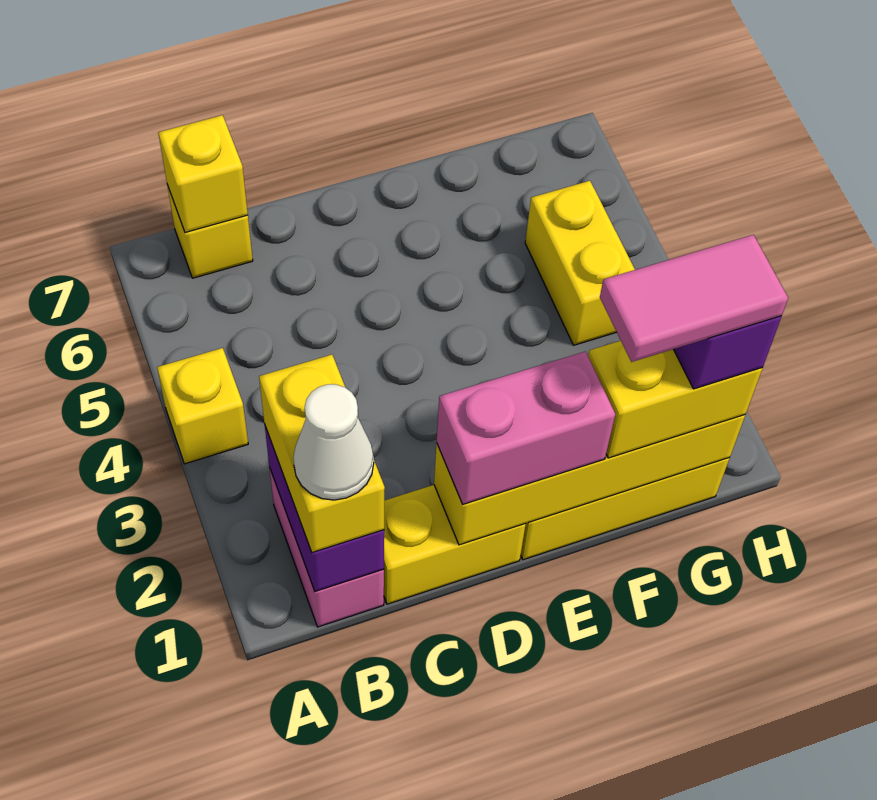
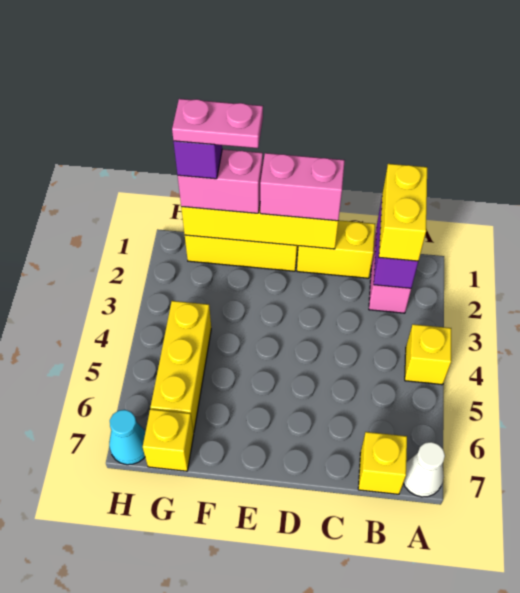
white cone B1 level 4 -> white cone A7 level 1
yellow brick B7 level 2 -> yellow brick G7 level 1
yellow brick F1:G1 level 3 -> pink brick F1:G1 level 3
pink tile F1:G1 level 5 -> pink plate F1:G1 level 5
yellow brick G4:G5 level 1 -> yellow brick G4:G6 level 1
none -> cyan cone H7 level 1

